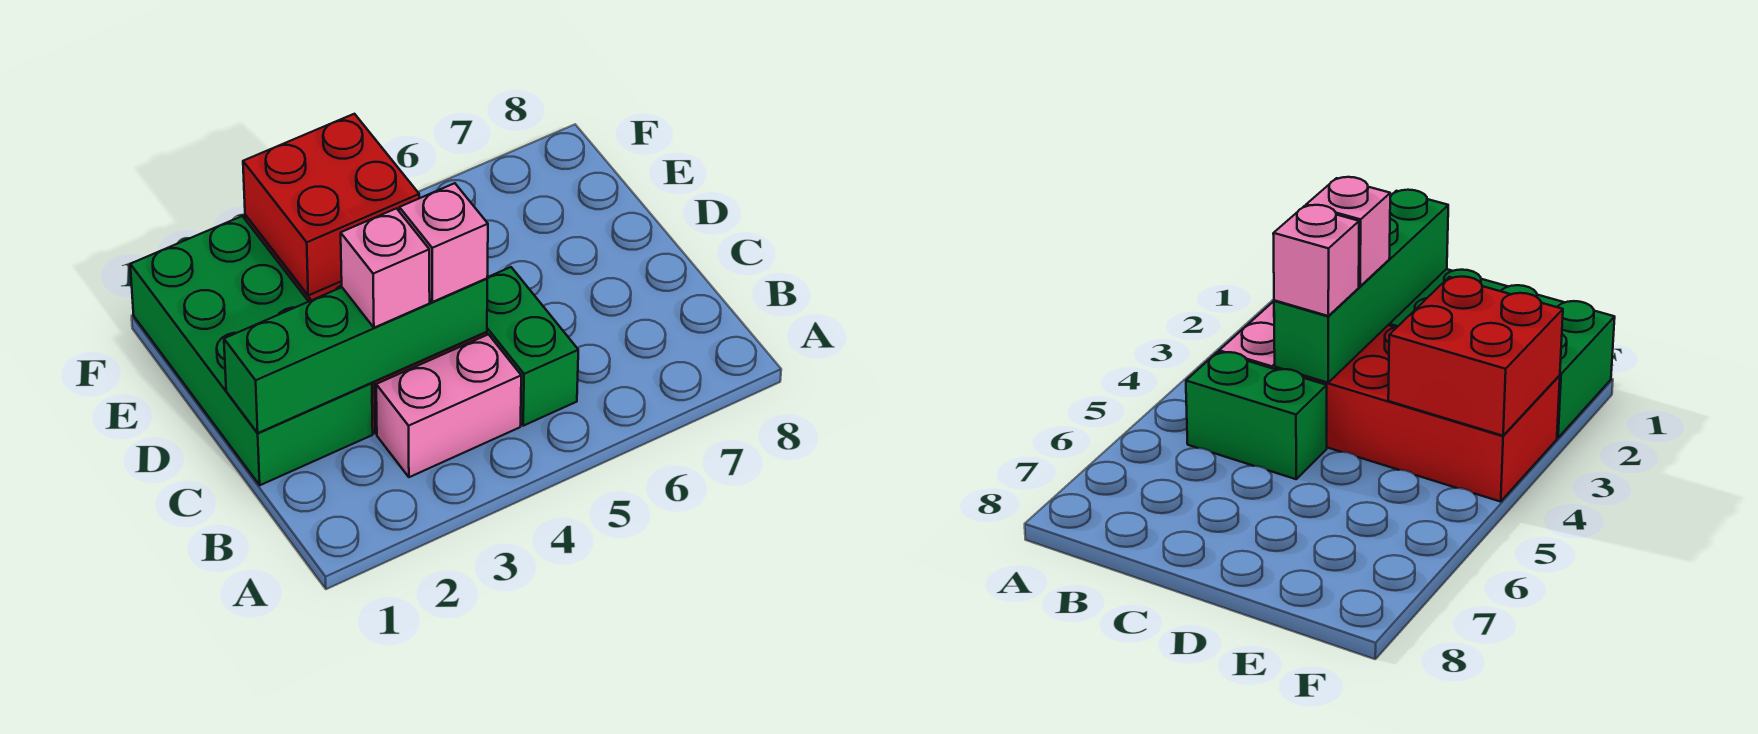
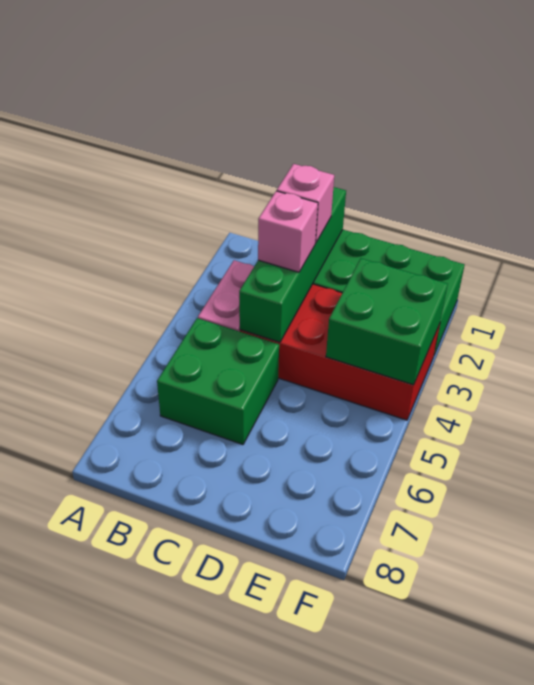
green brick B5:C5 level 1 -> green brick B5:C6 level 1
pink brick C4 level 3 -> pink brick C2 level 3
red brick E3:F4 level 2 -> green brick E3:F4 level 2

